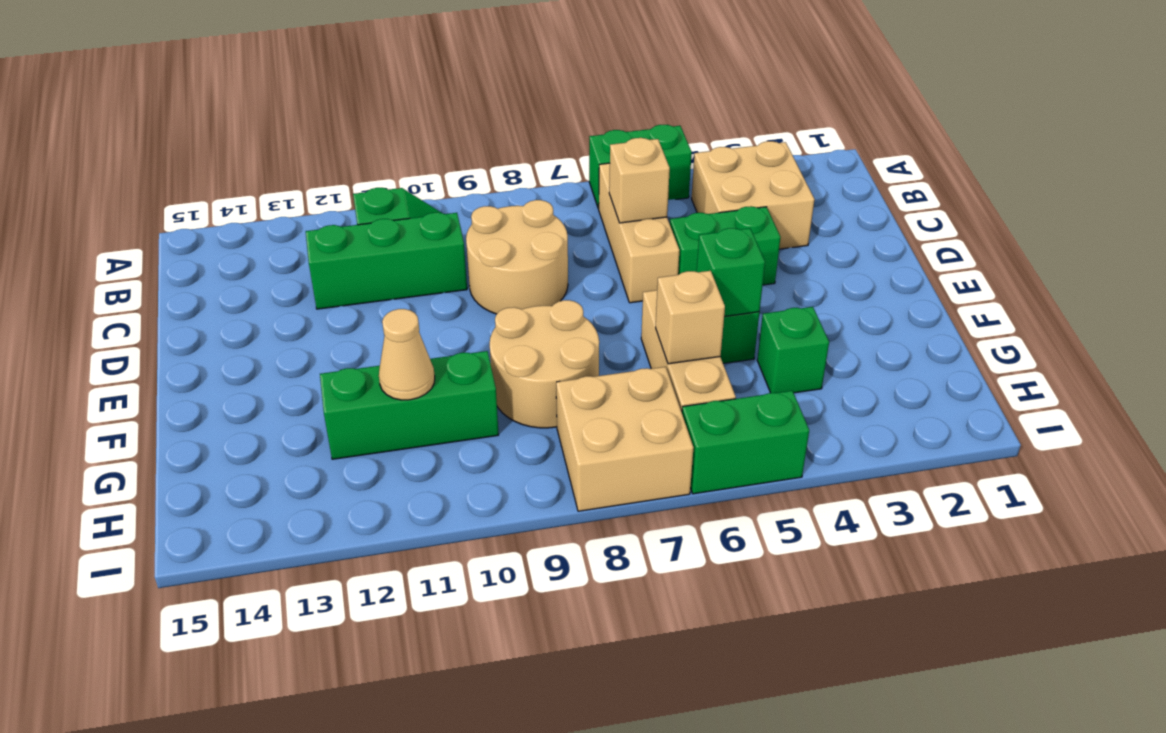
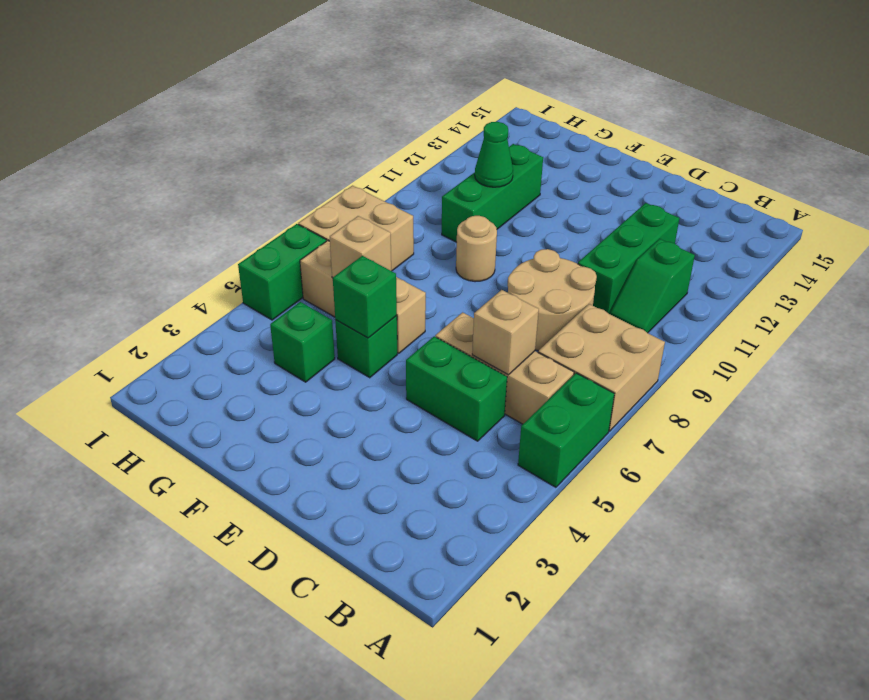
tan brick B3:C4 level 1 -> tan brick A7:B8 level 1
green brick D4:D5 level 1 -> green brick C5:D5 level 1
tan round brick F8:G9 level 1 -> tan round brick F9 level 1
tan cone G11 level 2 -> green cone G11 level 2

